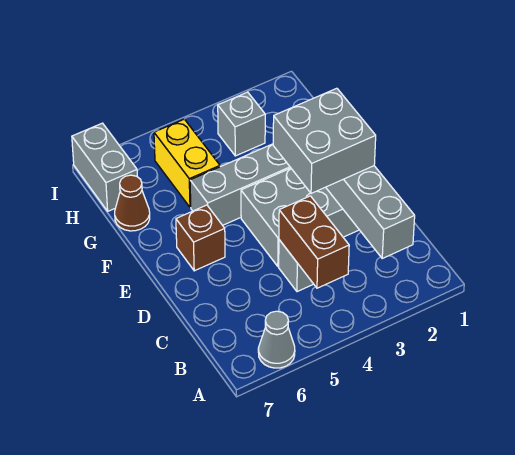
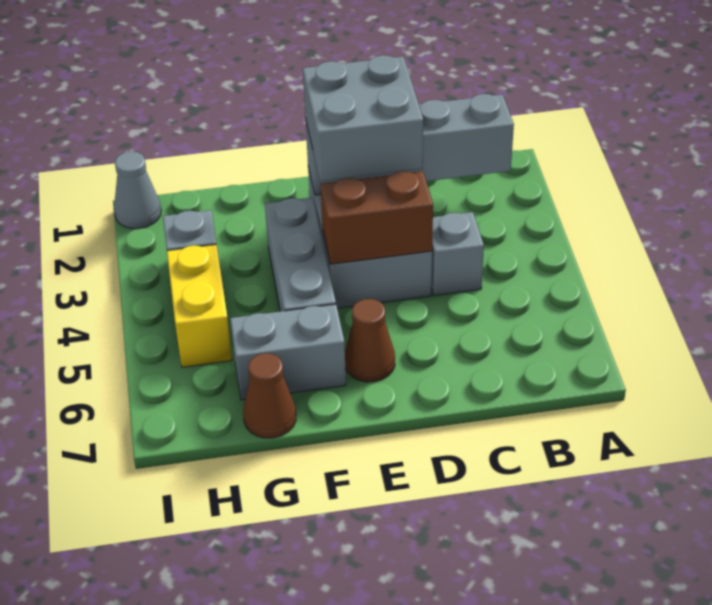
grey cone A6 level 1 -> grey cone I1 level 1
brown brick B4:C4 level 2 -> brown brick D4:E4 level 2
brown brick E6 level 1 -> brown cone E6 level 1
yellow brick G5:H5 level 1 -> yellow brick H4:H5 level 1
grey brick H7:I7 level 1 -> grey brick F6:G6 level 1

